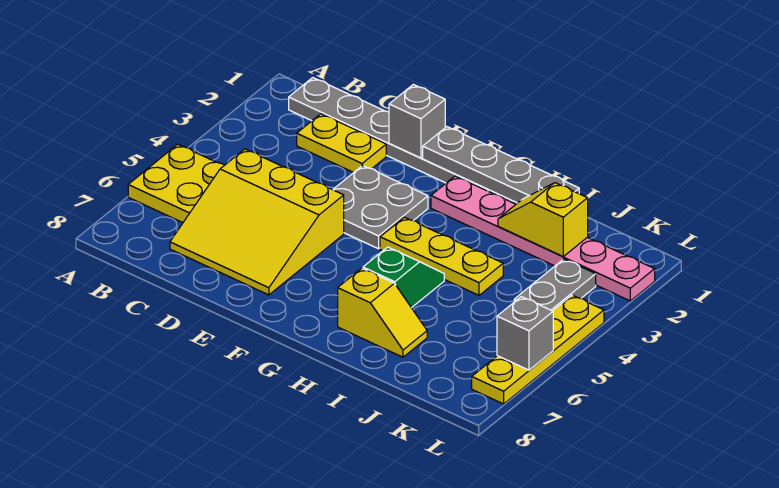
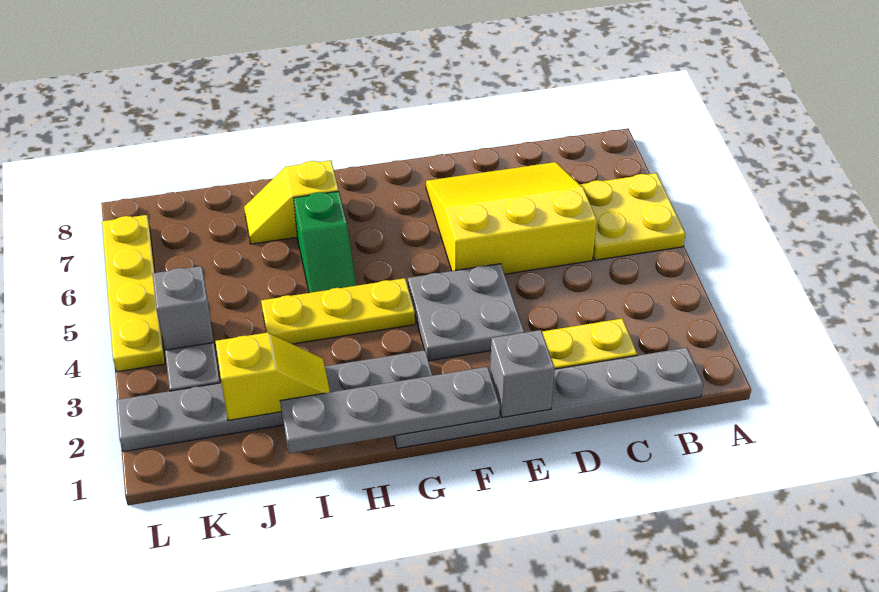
pink plate G2:L2 level 1 -> grey plate G2:L2 level 1
grey brick L6 level 2 -> grey brick K4 level 2

